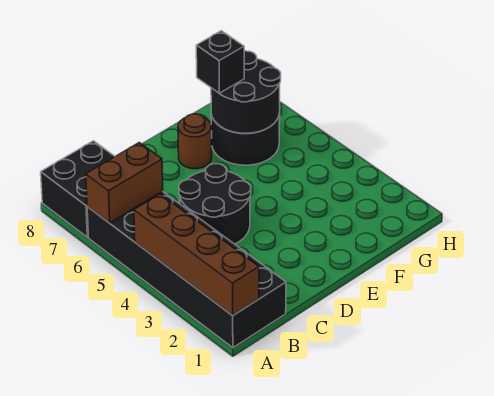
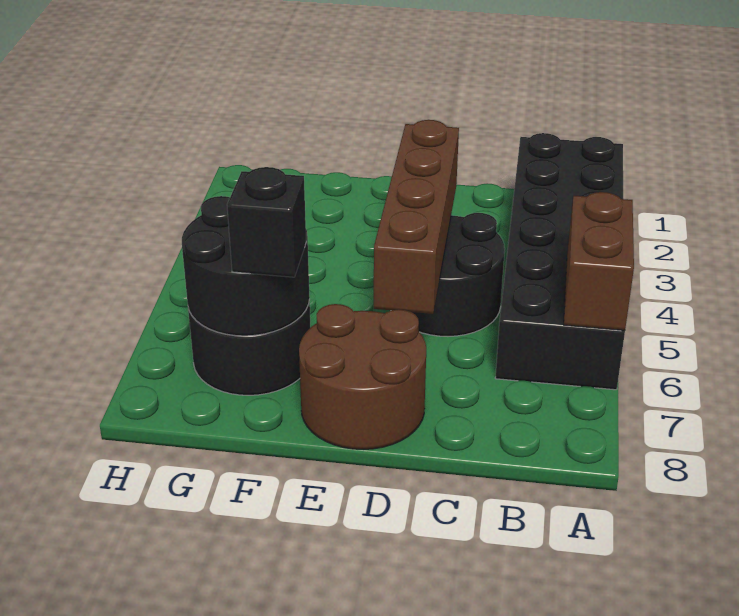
brown brick A1:A4 level 2 -> brown brick D3:D6 level 2
brown brick A6:B6 level 2 -> brown brick A5:A6 level 2
black brick A7:B8 level 1 -> none
brown round brick E7 level 1 -> brown round brick D7:E8 level 1

